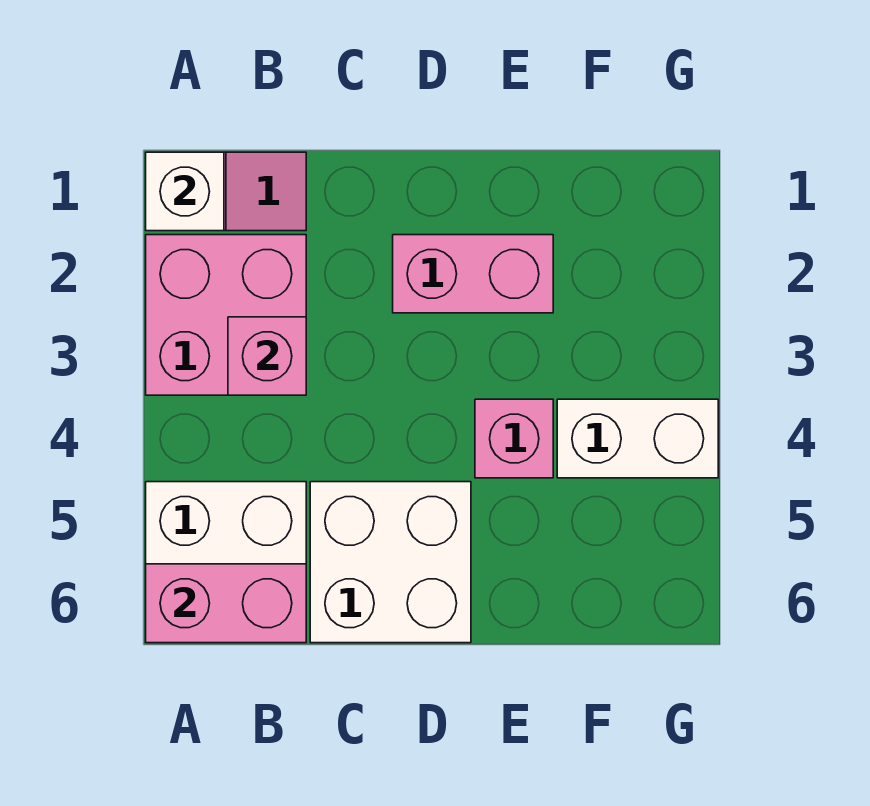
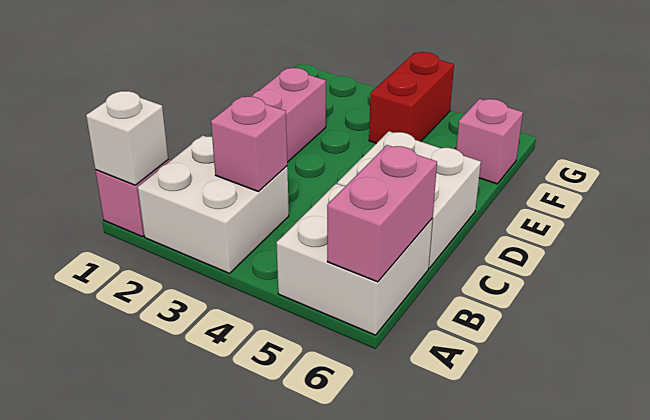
pink brick A2:B3 level 1 -> white brick A2:B3 level 1
pink brick E4 level 1 -> pink brick F6 level 1
white brick F4:G4 level 1 -> red brick F4:G4 level 1

